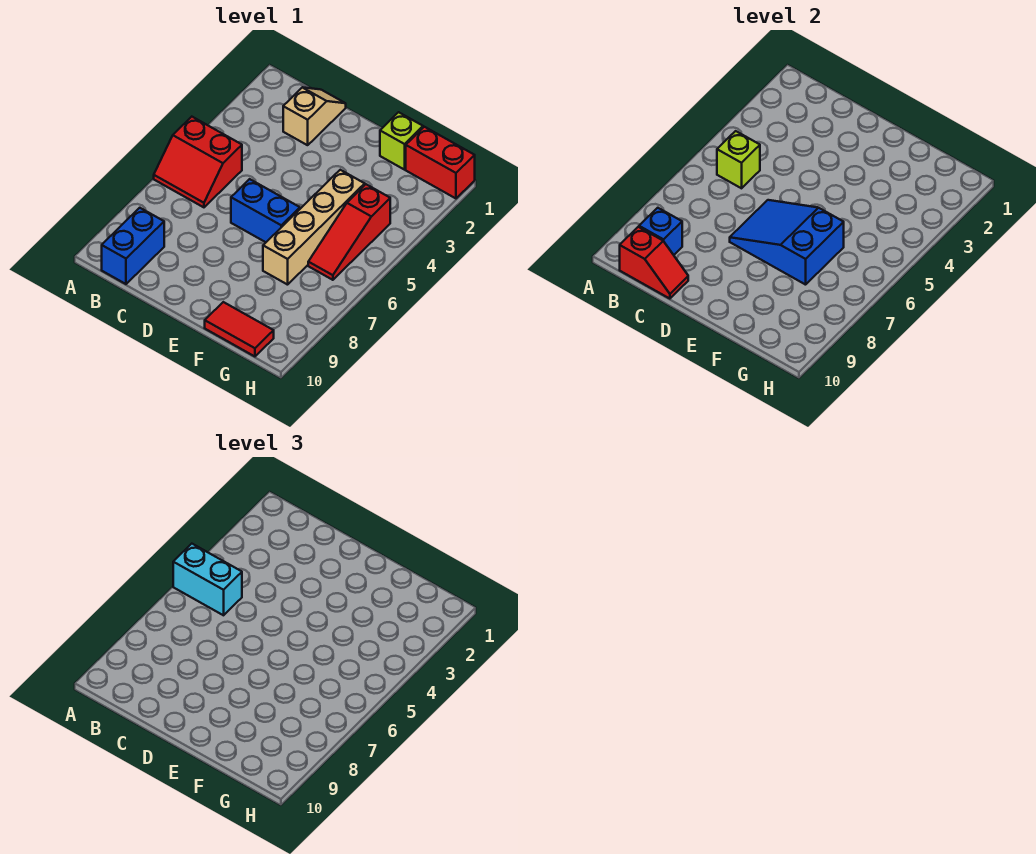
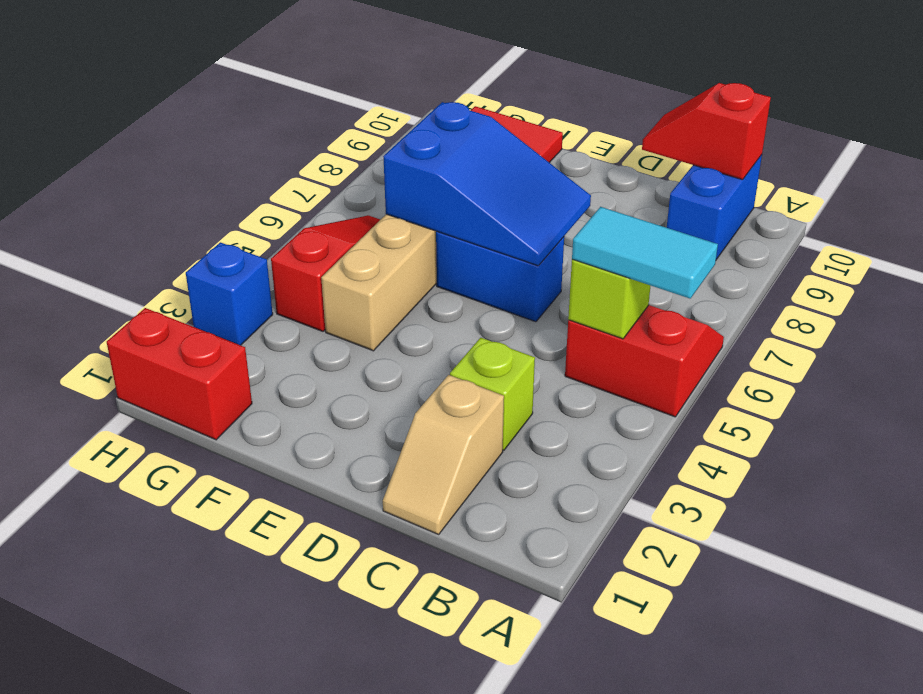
cyan brick A5:B5 level 3 -> cyan tile A5:B5 level 3
blue brick B9 level 2 -> blue brick H3 level 1
lime brick F1 level 1 -> lime brick C3 level 1

